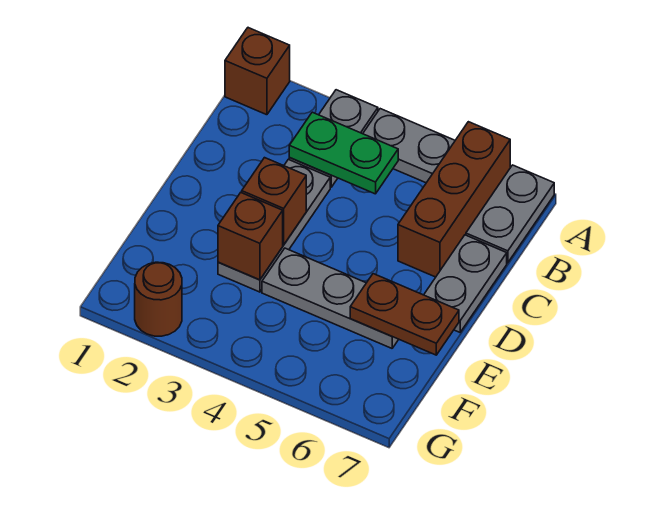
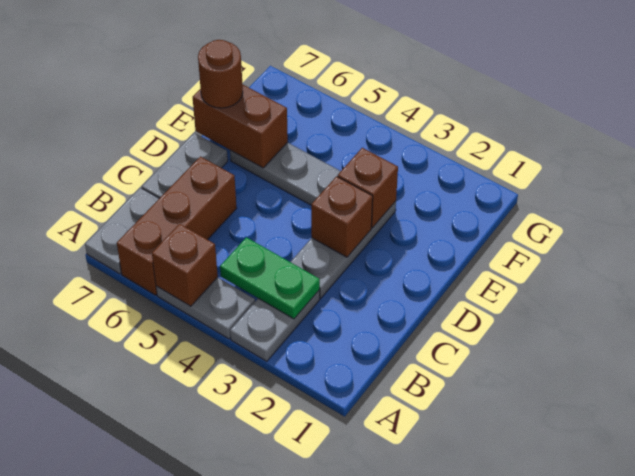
brown brick A1 level 1 -> brown brick A5 level 2
brown plate E6:E7 level 2 -> brown brick E6:E7 level 2
brown round brick G2 level 1 -> brown round brick E7 level 3

